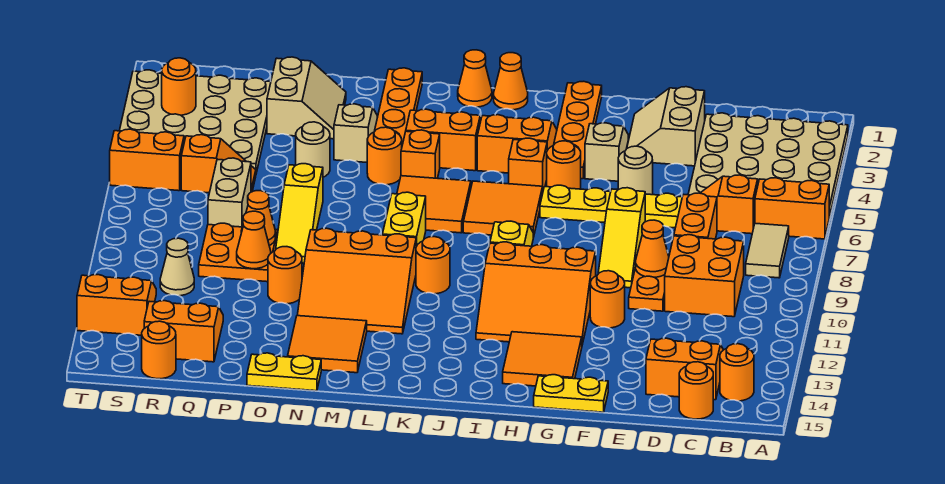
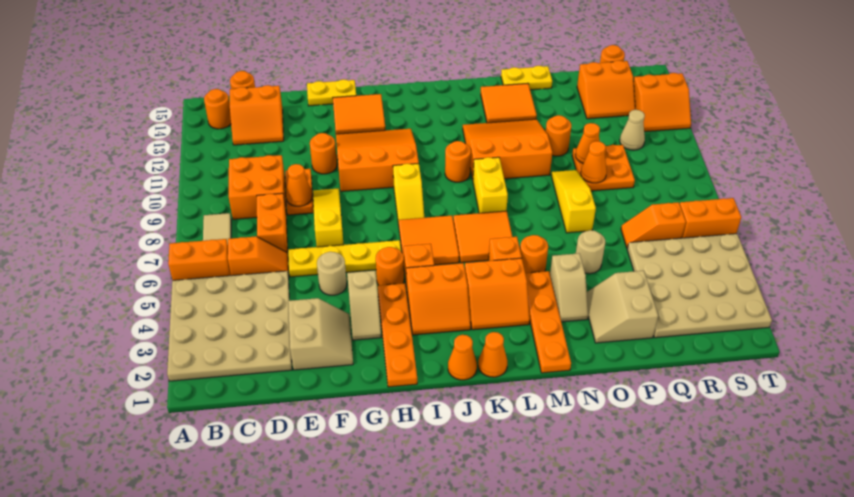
tan brick Q7:Q8 level 1 -> none
orange round brick S3 level 2 -> none

